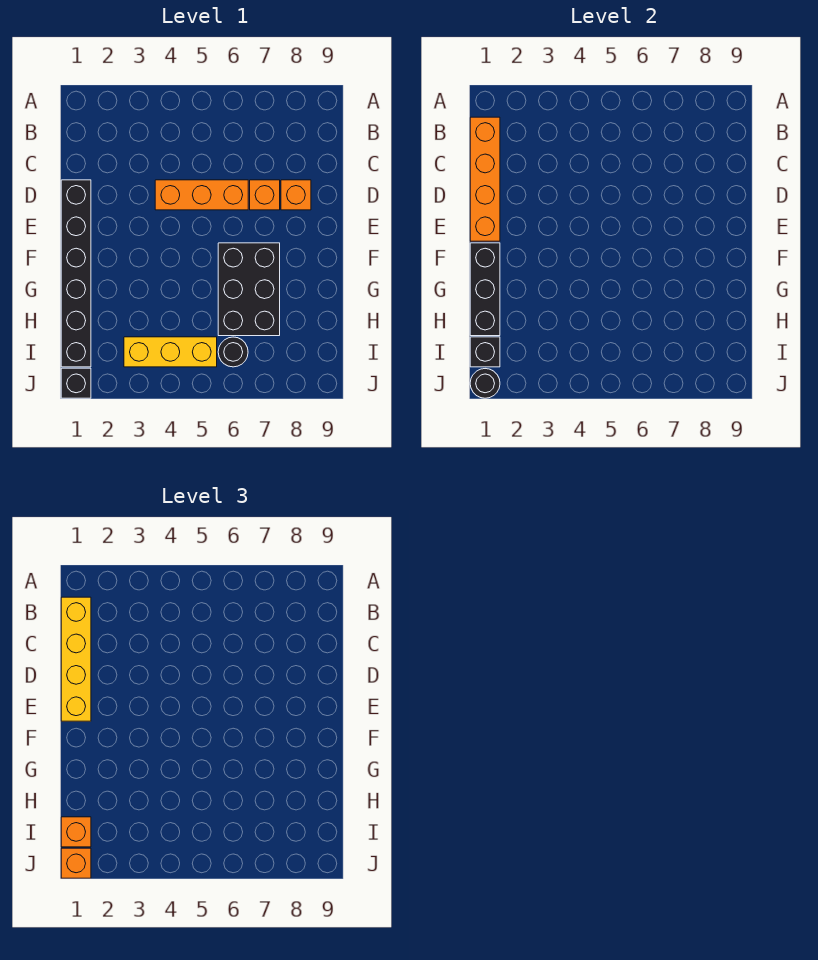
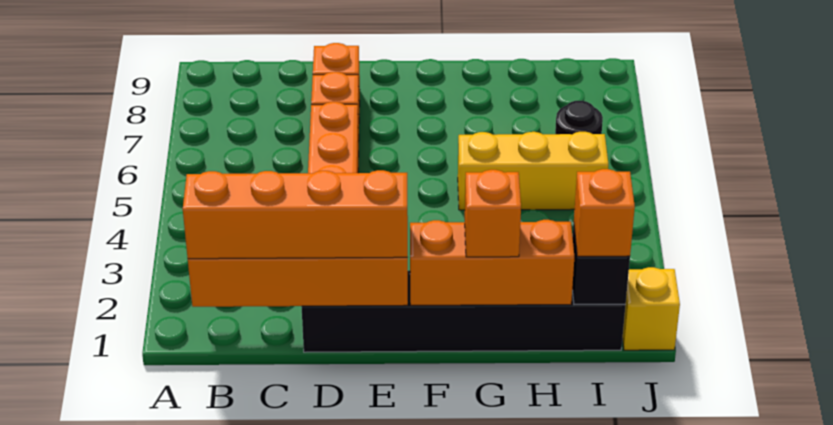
yellow brick B1:E1 level 3 -> orange brick B1:E1 level 3
black brick F1:H1 level 2 -> orange brick F1:H1 level 2
black brick F6:H7 level 1 -> none
yellow brick I3:I5 level 1 -> yellow brick G5:I5 level 1
black brick J1 level 1 -> yellow brick J1 level 1
black round brick J1 level 2 -> none
orange brick J1 level 3 -> orange brick G1 level 3

